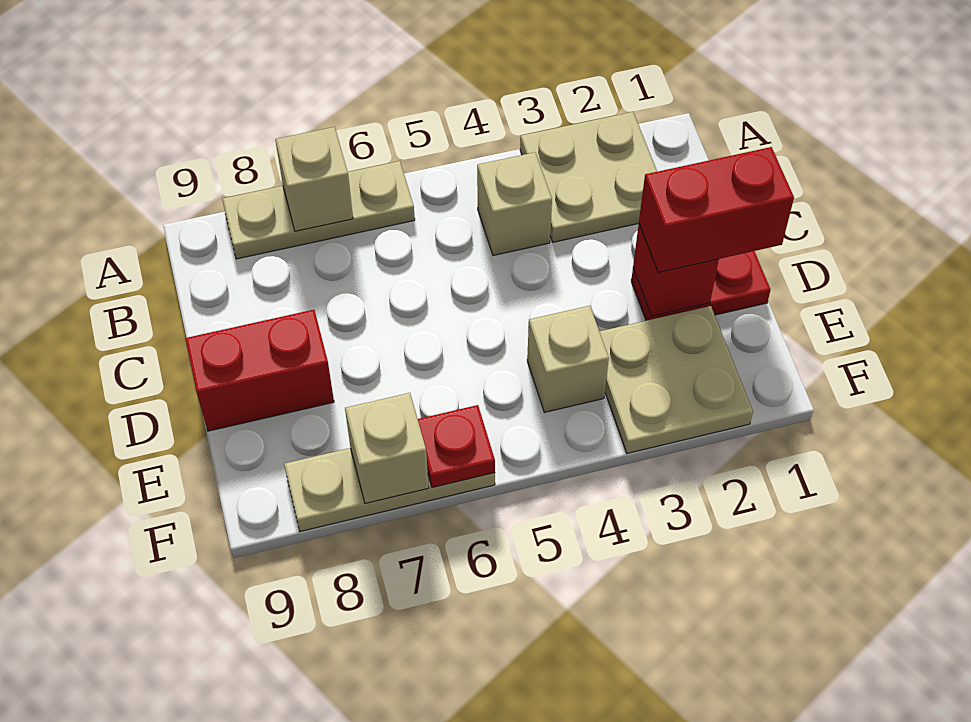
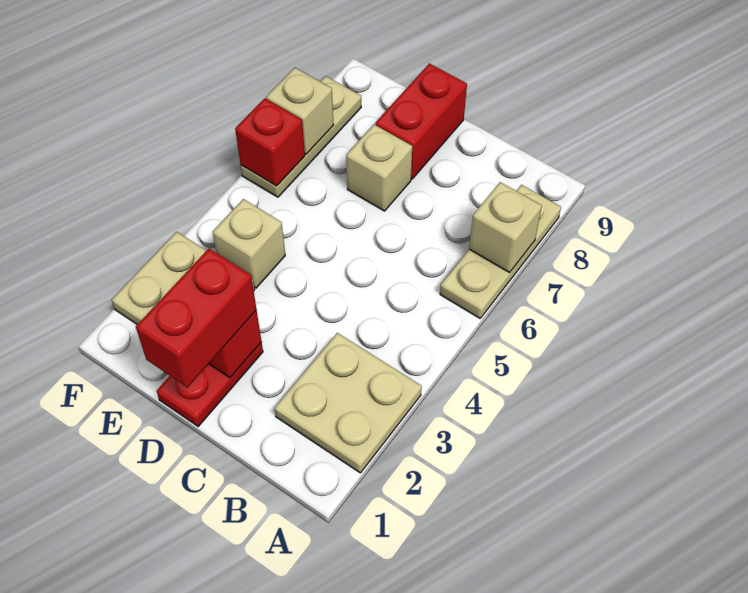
tan brick B4 level 1 -> tan brick D7 level 1
red plate F6 level 2 -> red brick F6 level 2

